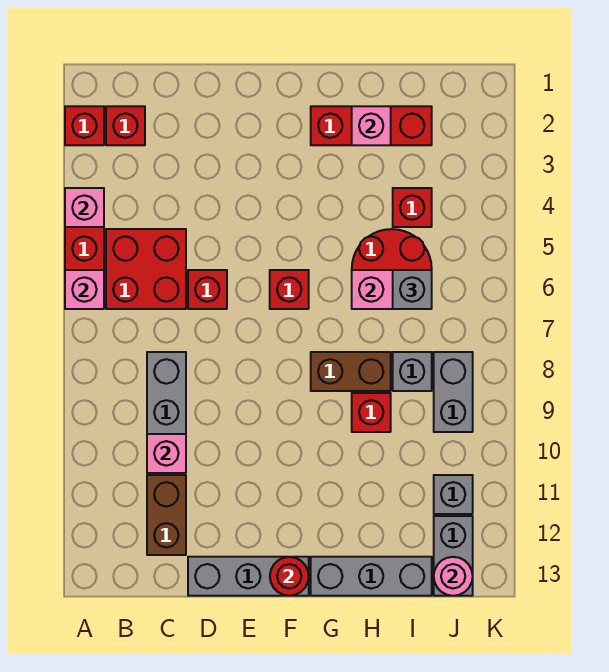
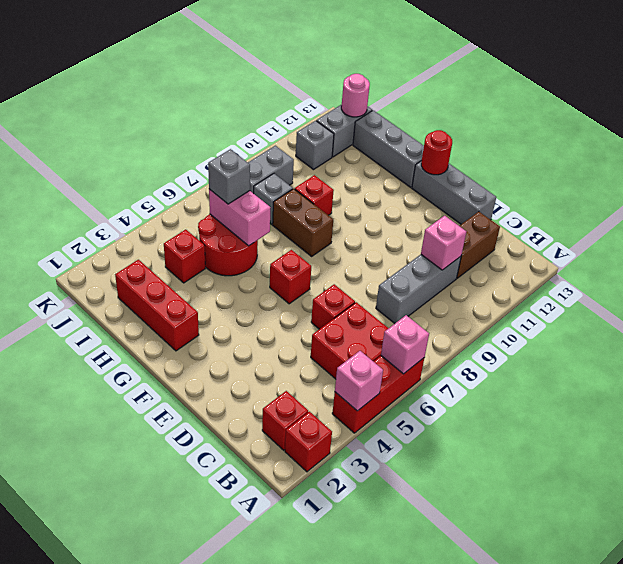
pink brick H2 level 2 -> none

